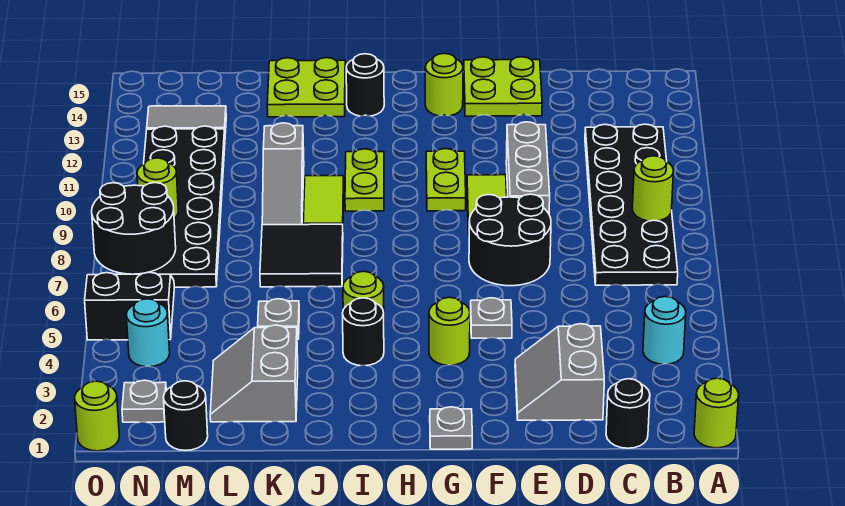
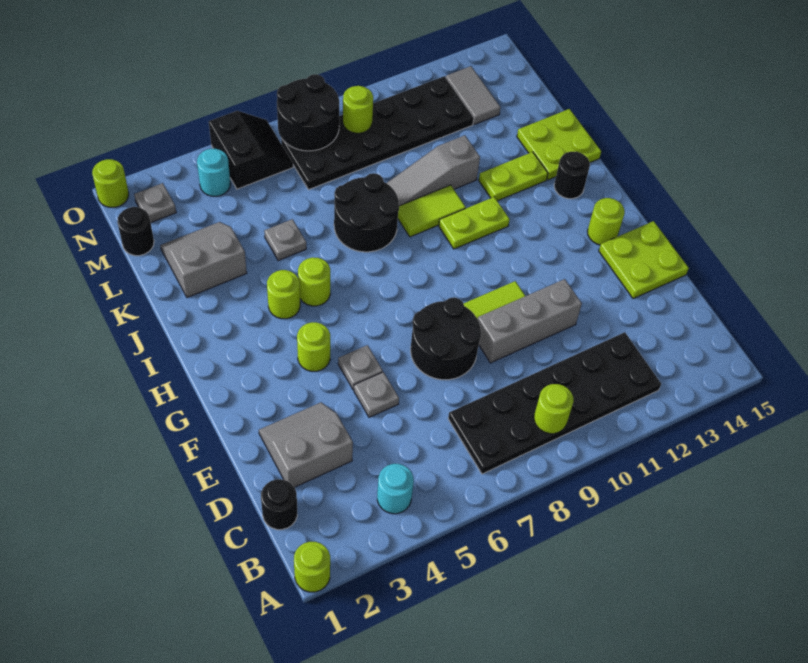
grey plate G1 level 1 -> grey plate E5 level 1
lime plate G10:G11 level 1 -> lime plate J12:J13 level 1
black round brick I4 level 1 -> lime round brick I4 level 1
black tile J7:K8 level 1 -> black round brick J7:K8 level 1

